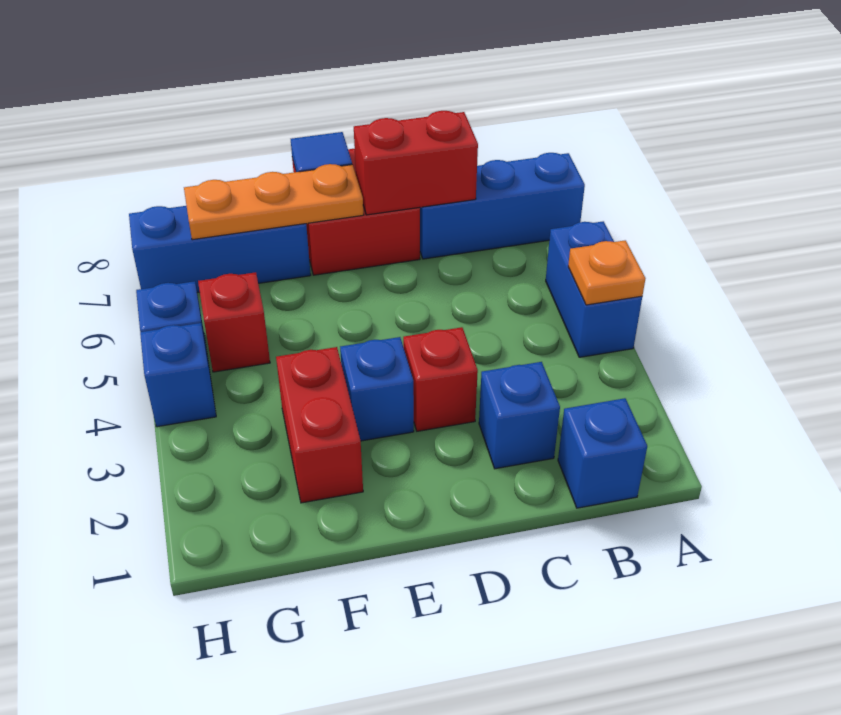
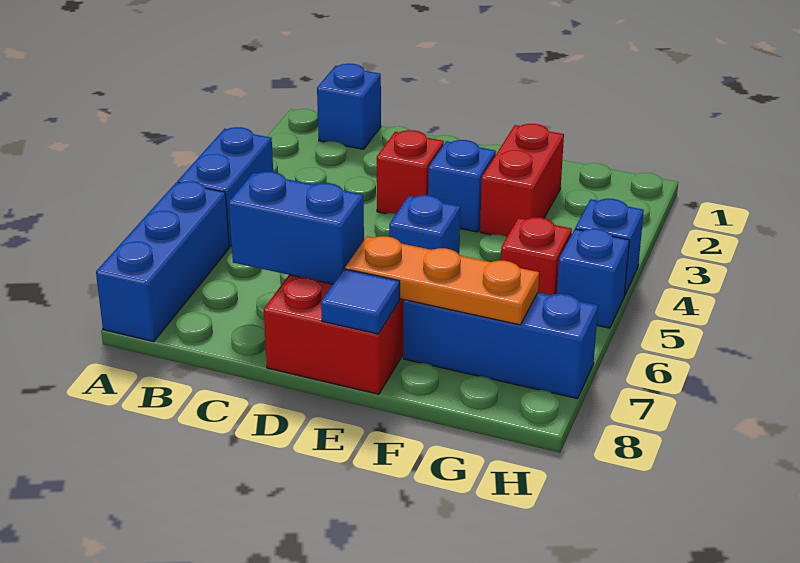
orange plate A4 level 2 -> none
blue brick A7:C7 level 1 -> blue brick A6:A8 level 1
blue brick C2 level 1 -> blue brick E5 level 1
red brick C7:D7 level 2 -> blue brick C7:D7 level 2

